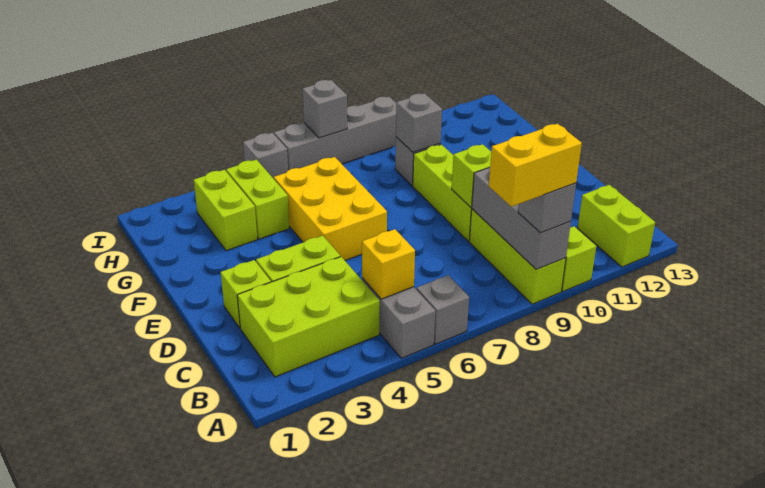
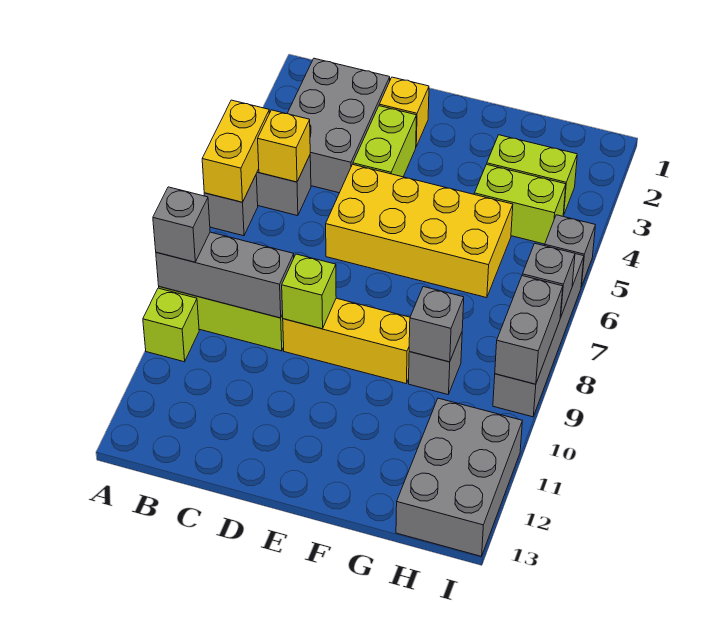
yellow brick A8:A9 level 4 -> yellow brick A5:A6 level 2
lime brick A12:B12 level 1 -> none
lime brick B2:C4 level 1 -> grey brick B2:C4 level 1
lime brick D2 level 1 -> yellow brick D2 level 1
lime brick D9:F9 level 1 -> yellow brick D9:F9 level 1
yellow brick E5:G6 level 1 -> yellow brick D5:G6 level 1
none -> grey brick H11:I13 level 1
none -> grey brick I8:I9 level 2

